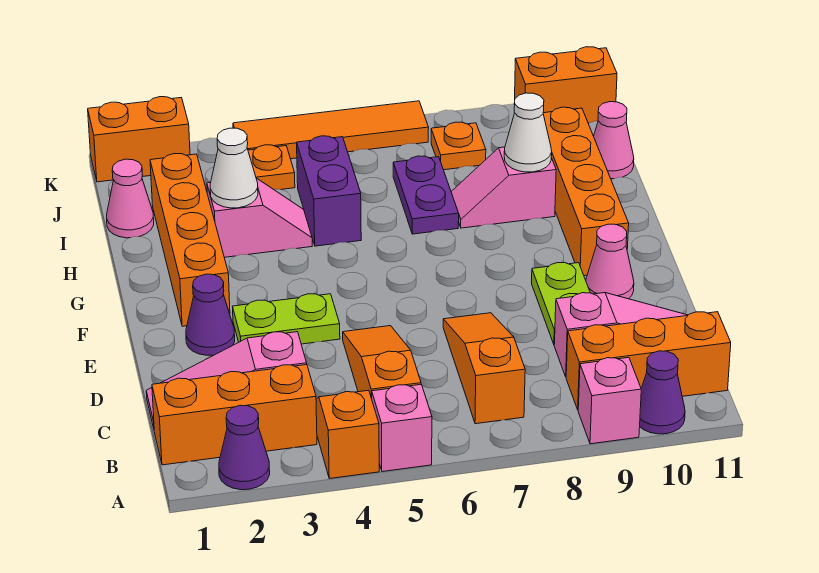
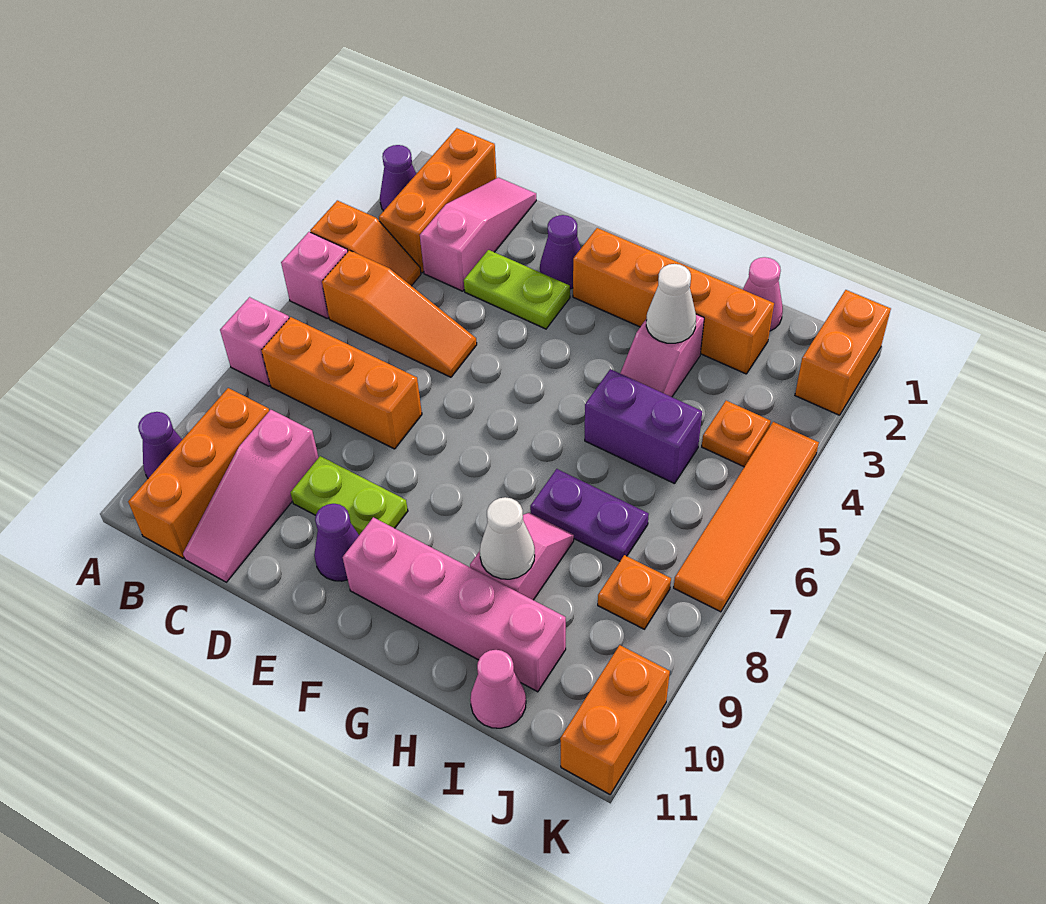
pink brick A9 level 1 -> pink brick A7 level 1
orange slope B7:D7 level 1 top B -> orange brick B7:D7 level 1
lime plate E3:E4 level 1 -> lime plate D3:E3 level 1
pink cone E10 level 1 -> purple cone E10 level 1
orange brick F10:I10 level 1 -> pink brick F10:I10 level 1

